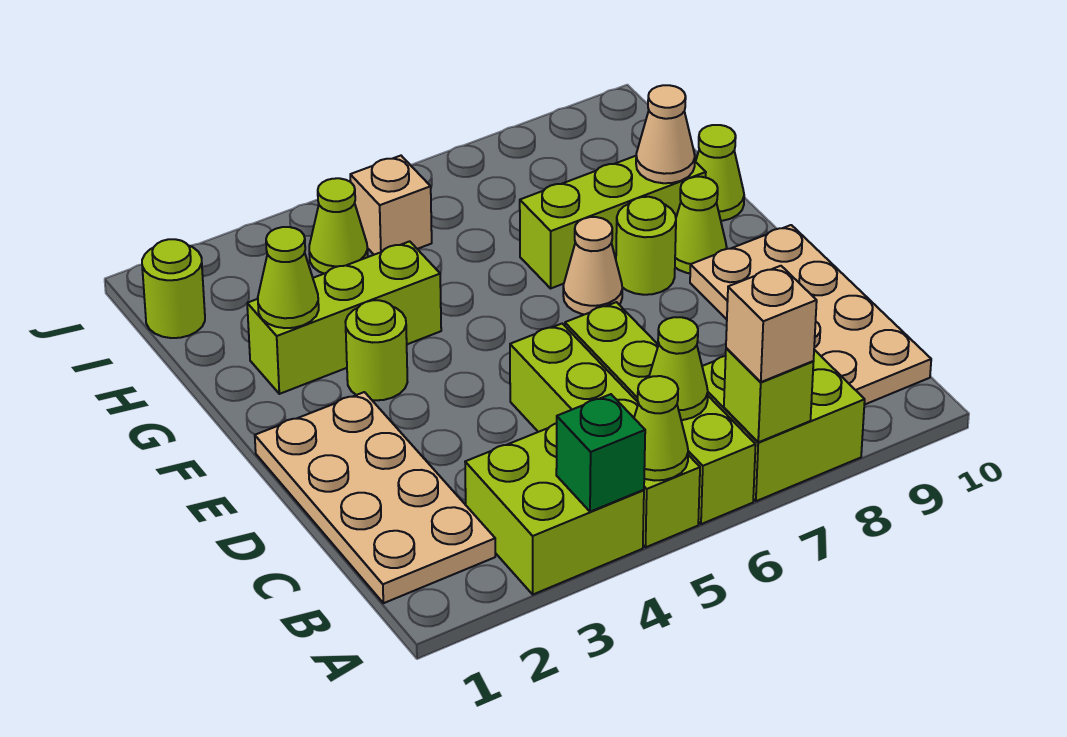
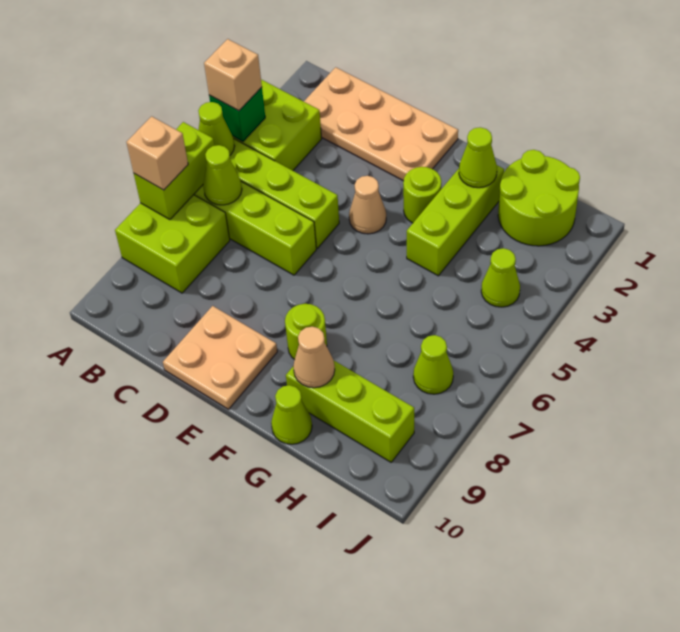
lime brick A7 level 2 -> lime brick A6:A7 level 2
tan plate B9:E10 level 1 -> tan plate D9:E10 level 1
tan cone F7 level 1 -> tan cone E4 level 1
lime cone F9 level 1 -> lime cone I7 level 1
lime brick G7:G9 level 1 -> lime brick G9:I9 level 1
lime round brick I1 level 1 -> lime round brick H1:I2 level 1
tan brick I5 level 1 -> tan brick A4 level 3

